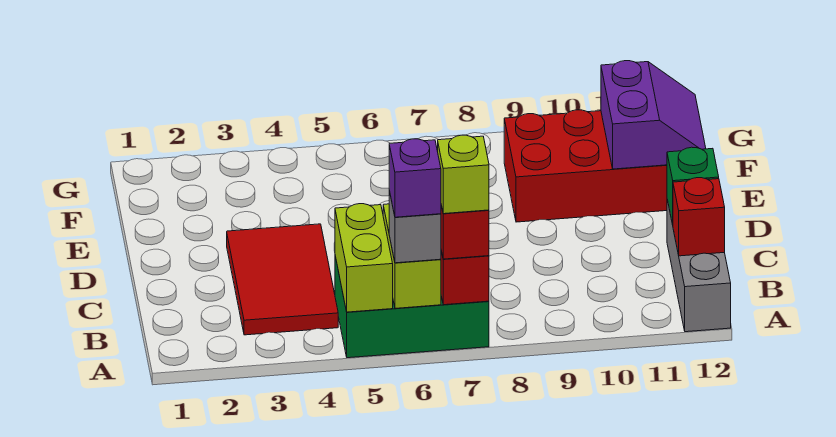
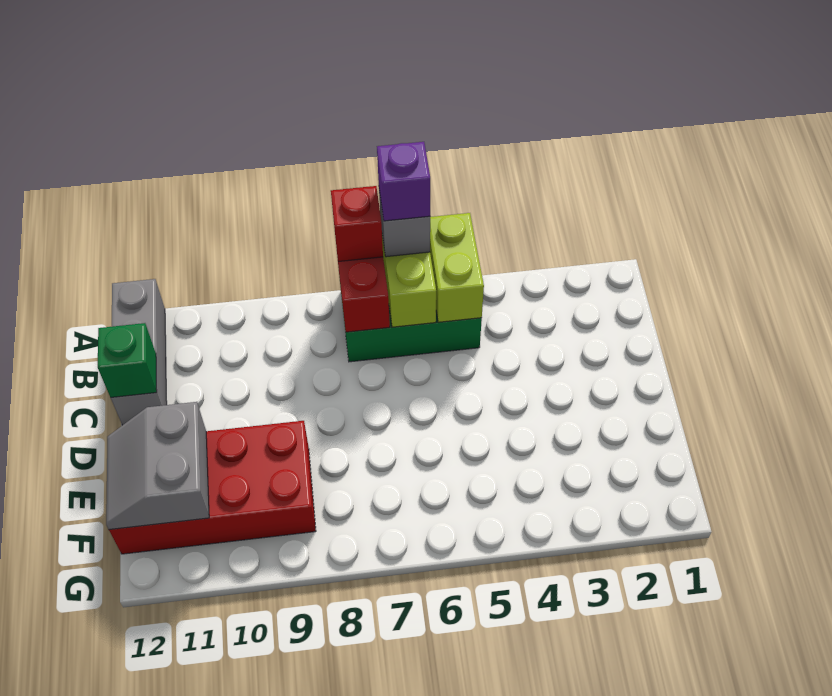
lime brick A7 level 4 -> none
red tile B3:D4 level 1 -> none
red brick B12 level 2 -> none
purple slope E11:F12 level 2 top 11 -> grey slope E11:F12 level 2 top 11

